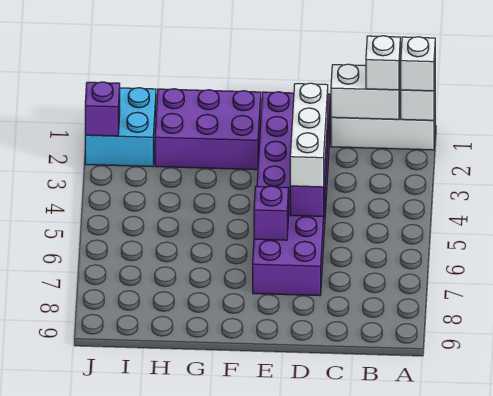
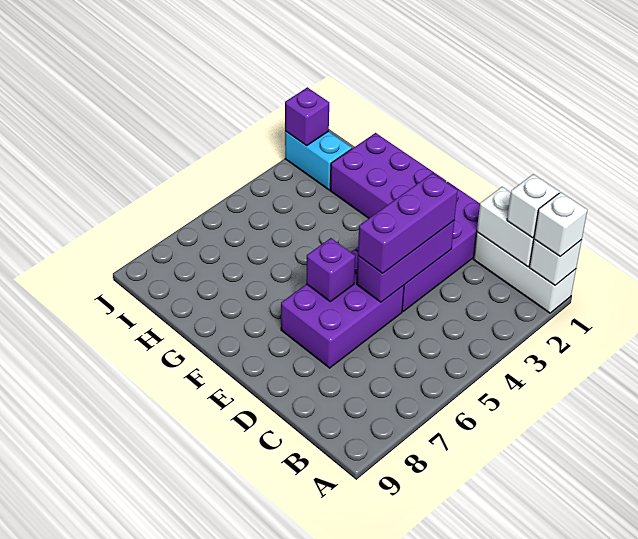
white brick D3:D5 level 3 -> purple brick D3:D5 level 3
cyan brick I1:J2 level 1 -> cyan brick I2:J2 level 1

